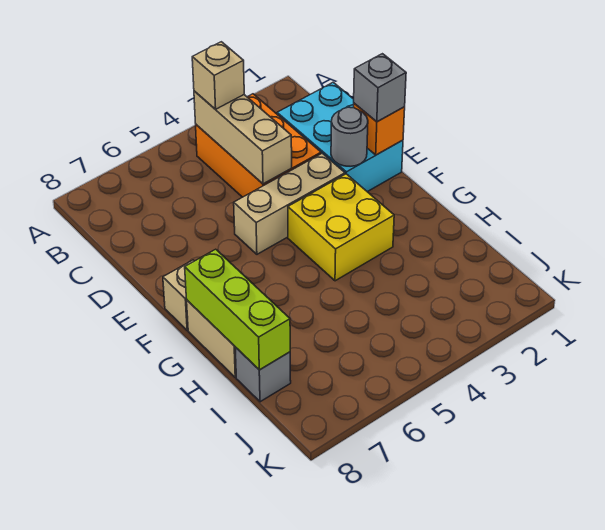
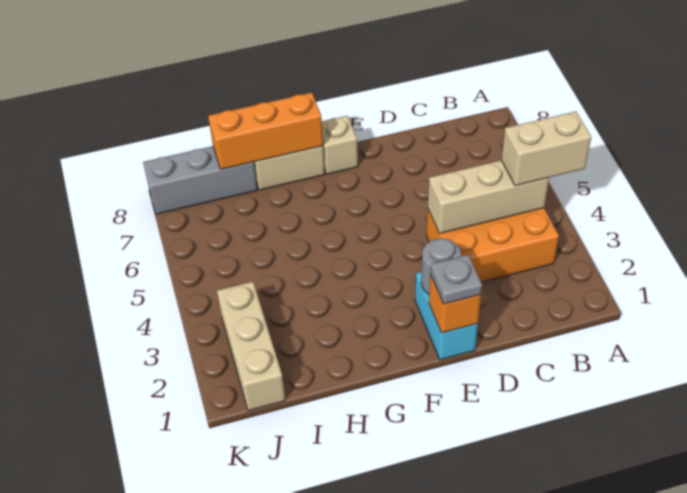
tan brick B4 level 3 -> tan brick A4:B4 level 3
cyan brick C1:E2 level 1 -> cyan brick E1:E2 level 1
grey brick E1 level 3 -> grey plate E1 level 3
tan brick E3:E5 level 1 -> tan brick J1:J3 level 1
yellow brick F3:G4 level 1 -> none
lime brick G8:I8 level 2 -> orange brick G8:I8 level 2
grey brick I8 level 1 -> grey brick I8:K8 level 1

